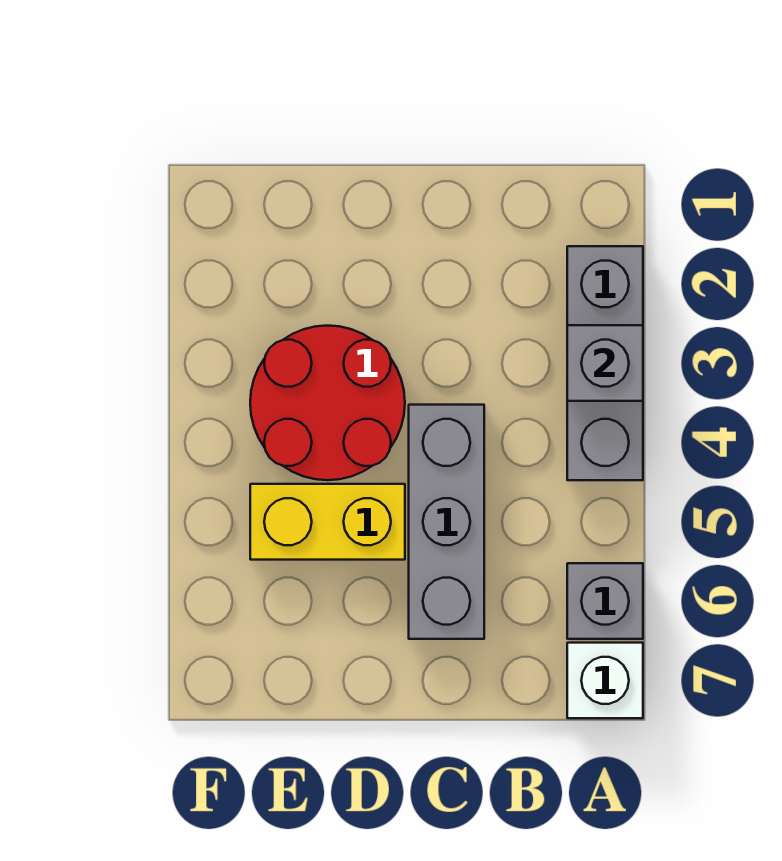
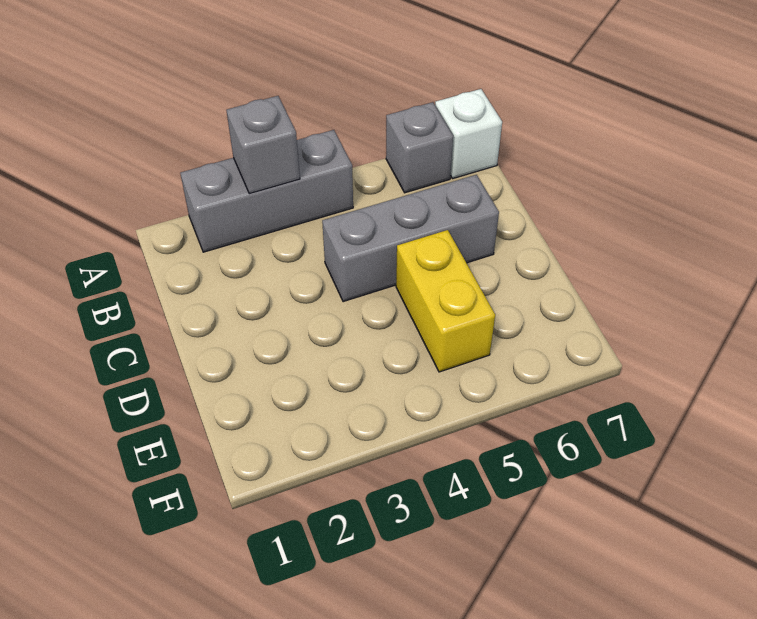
red round brick D3:E4 level 1 -> none

